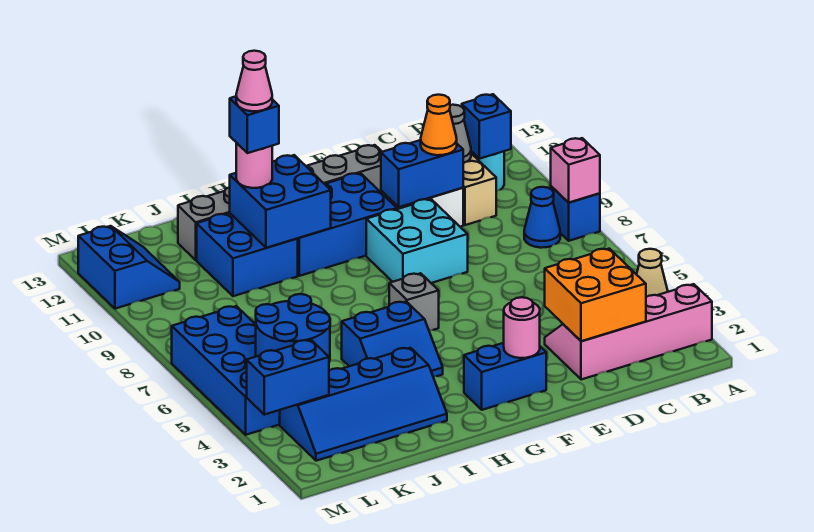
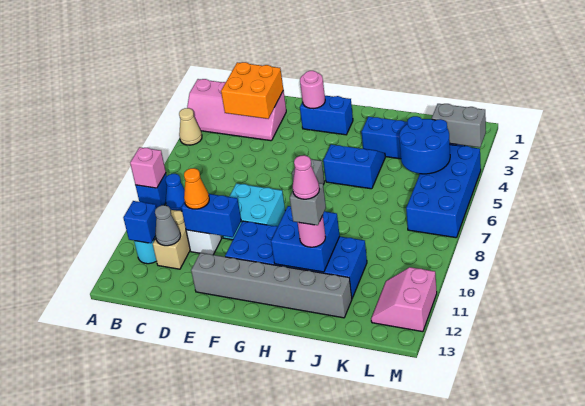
blue brick I11 level 4 -> grey brick I11 level 4
blue brick L3:M3 level 2 -> grey brick L3:M3 level 2
blue slope L11:M12 level 1 top M -> pink slope L11:M12 level 1 top M

